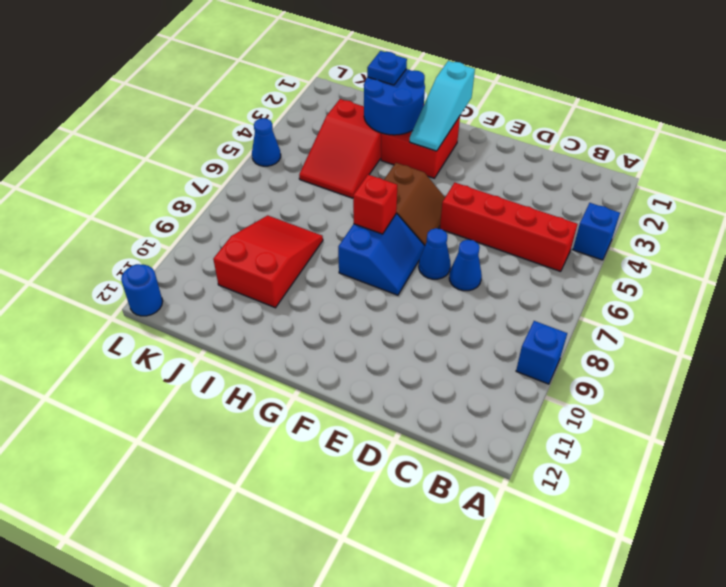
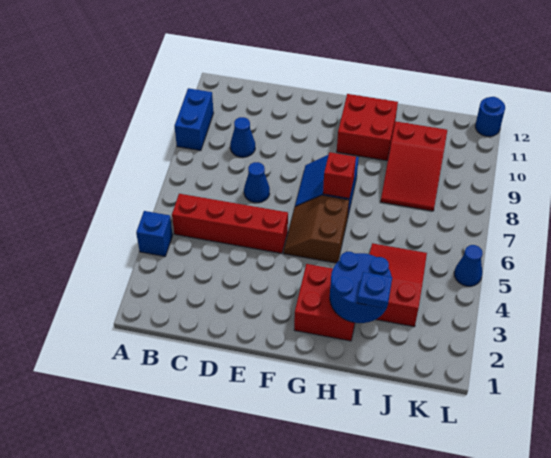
blue brick A9 level 1 -> blue brick A9:A10 level 1
blue cone E7 level 1 -> blue cone C9 level 1
cyan slope G1:G3 level 2 top 1 -> none
none -> red brick G10:H11 level 1

